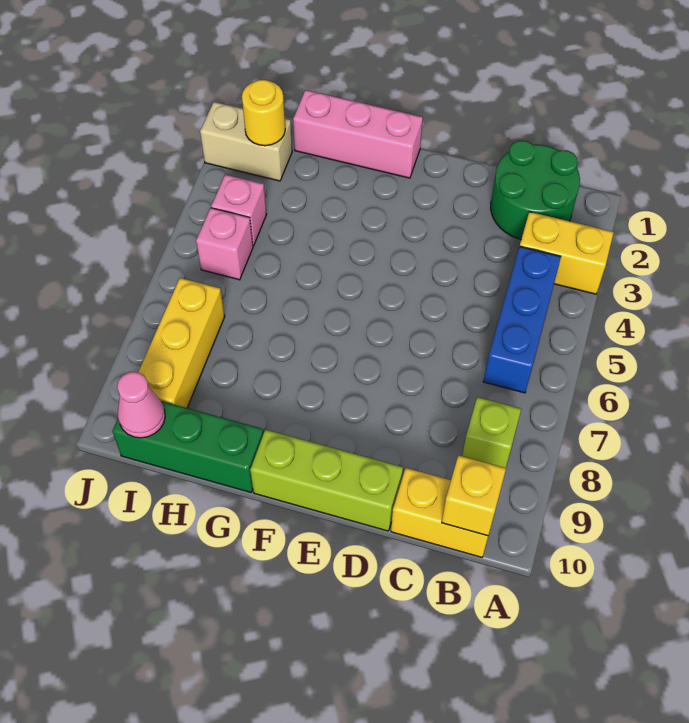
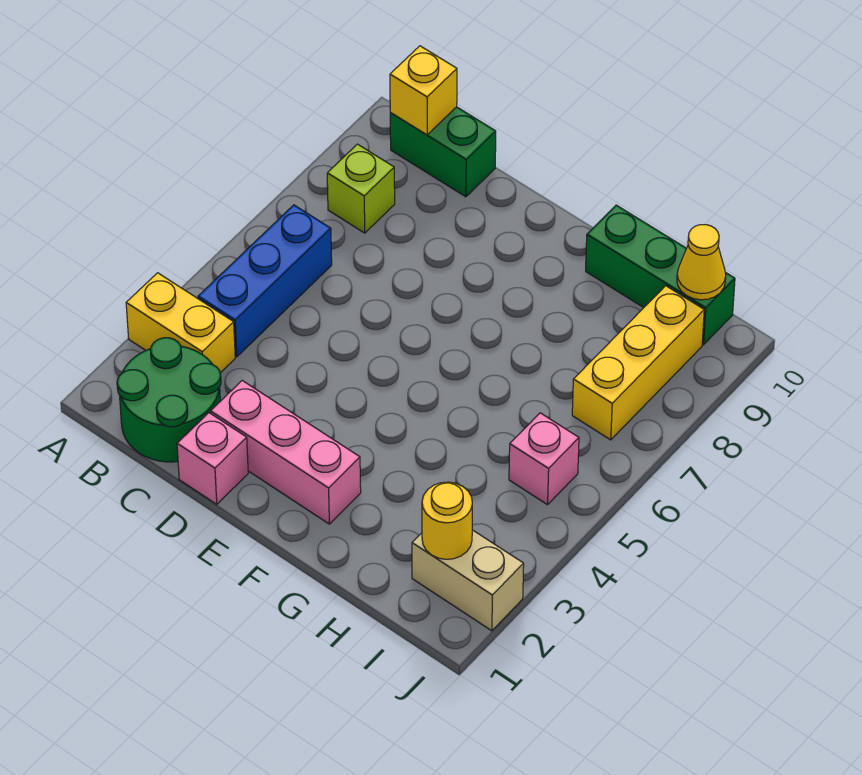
yellow brick B10:C10 level 1 -> green brick B10:C10 level 1
lime brick D10:F10 level 1 -> none
pink brick F1:H1 level 1 -> pink brick D2:F2 level 1
pink brick I4 level 1 -> pink brick D1 level 1
pink cone I10 level 2 -> yellow cone I10 level 2

